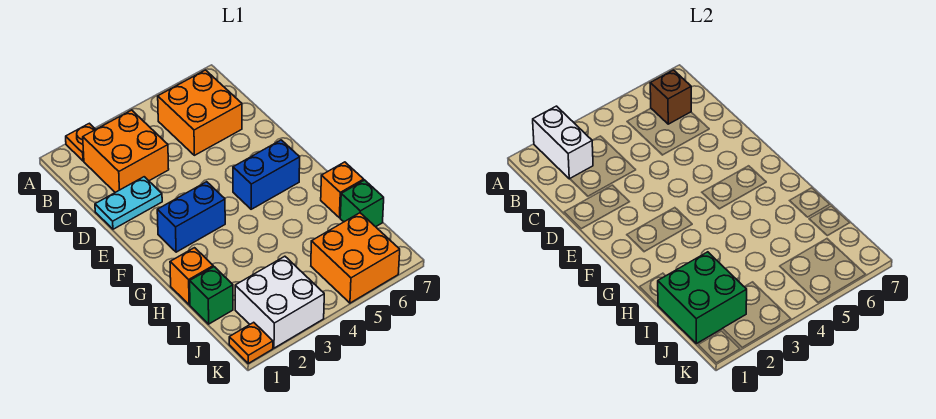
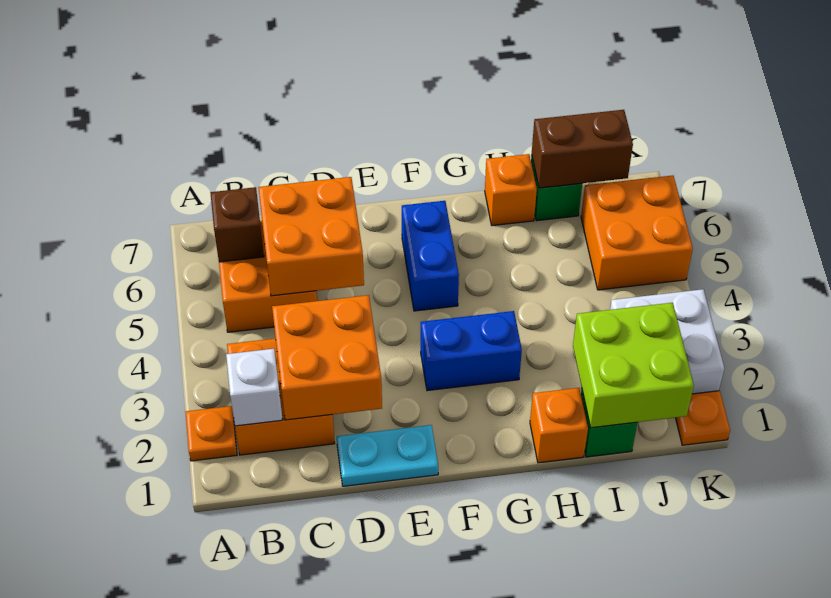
white brick A2:B2 level 2 -> white brick B2 level 2
none -> orange brick C2:D3 level 2
none -> orange brick C5:D6 level 2
cyan plate D1:D2 level 1 -> cyan plate D1:E1 level 1
blue brick F2:F3 level 1 -> blue brick F3:G3 level 1
green brick I1:J2 level 2 -> lime brick I1:J2 level 2
none -> brown brick I7:J7 level 2

